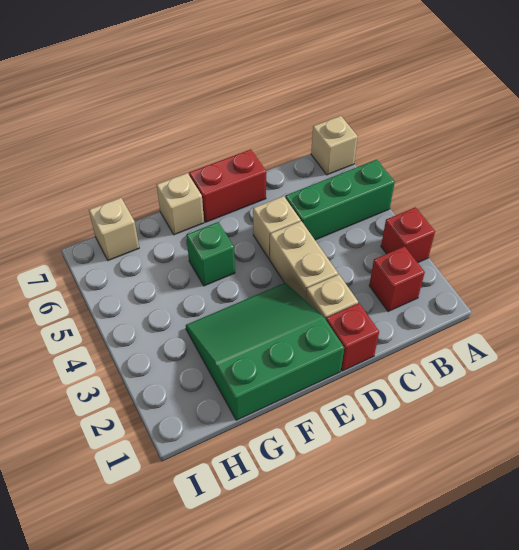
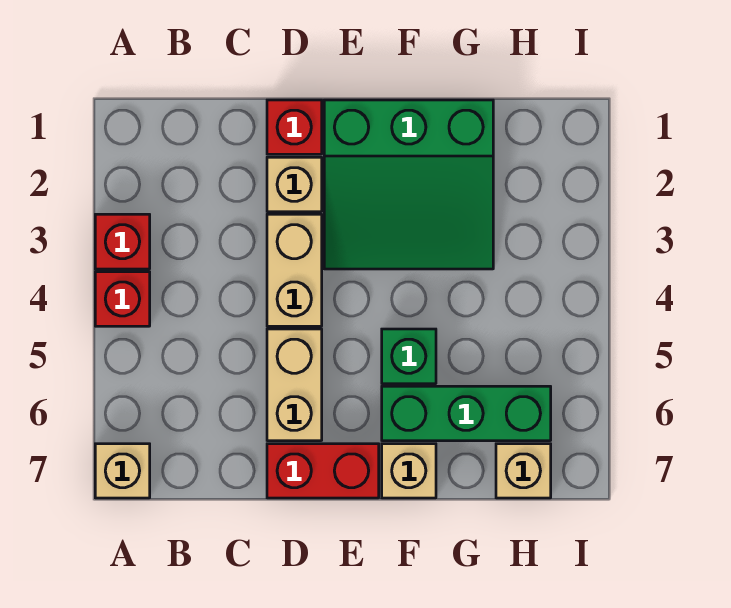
green brick A5:C5 level 1 -> green brick F6:H6 level 1
red brick B2 level 1 -> red brick A4 level 1
tan brick D5 level 1 -> tan brick D5:D6 level 1

